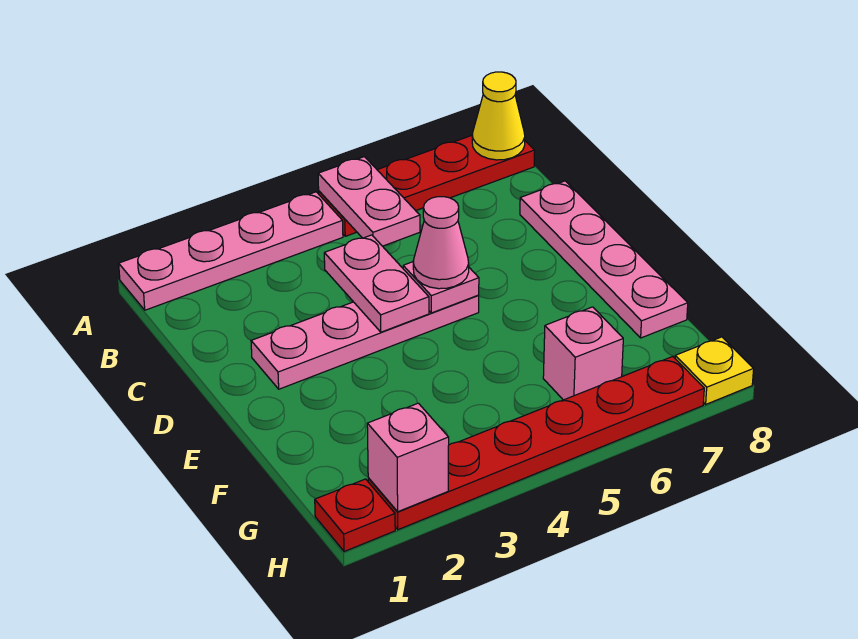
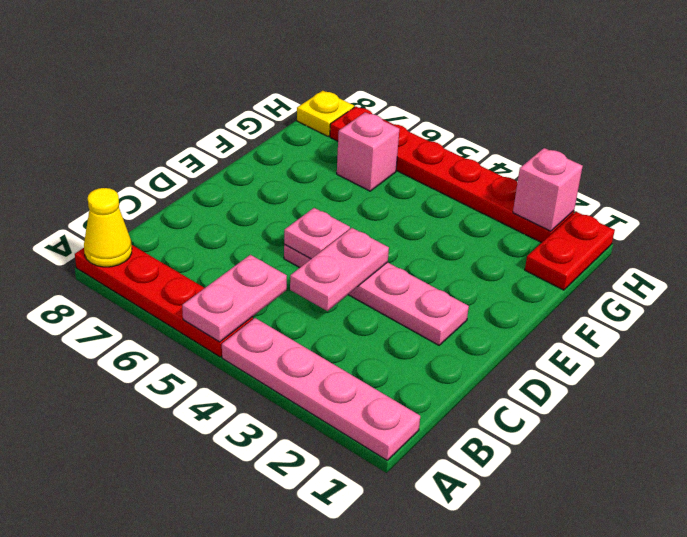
pink plate C8:F8 level 1 -> none
pink cone D5 level 3 -> none
red plate H1 level 1 -> red plate G1:H1 level 1

